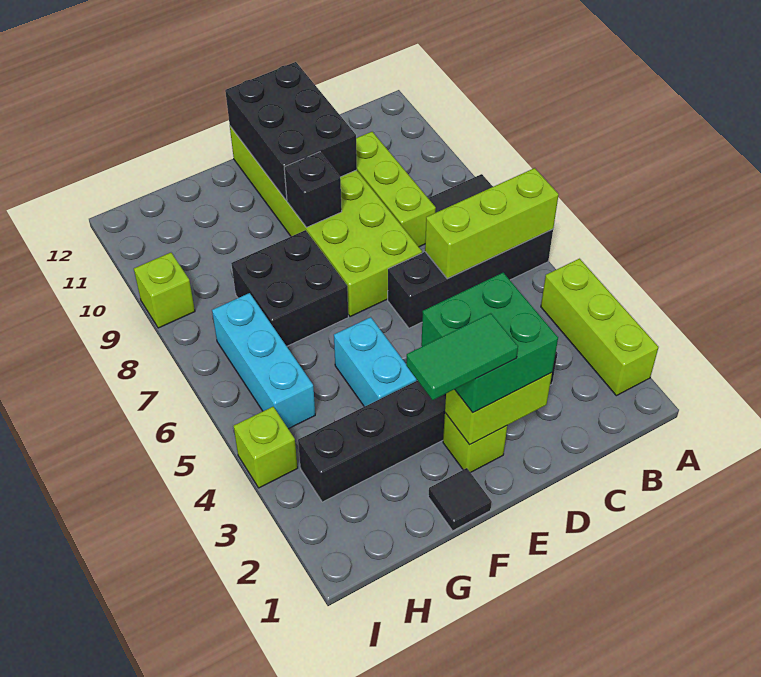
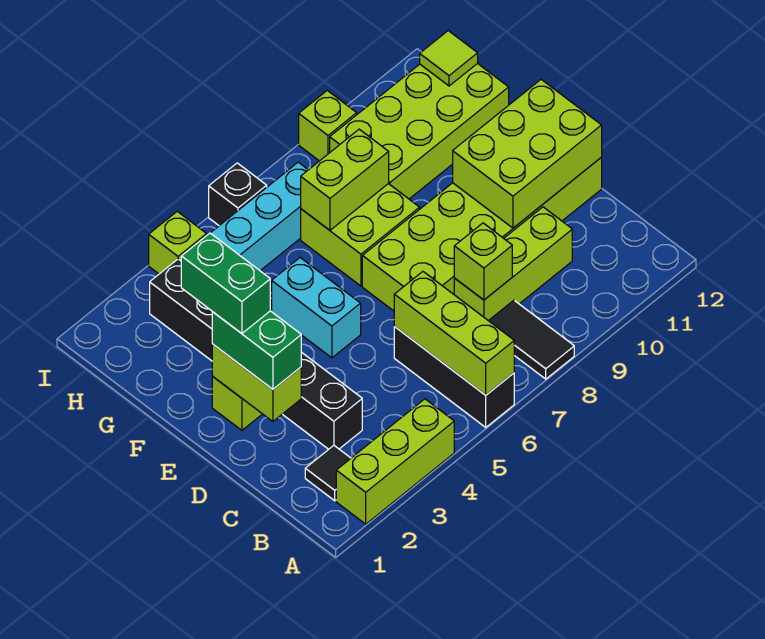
black brick A6:D6 level 1 -> black brick A6:C6 level 1
none -> lime brick C8 level 2
green brick D2:E3 level 3 -> green brick D2:E2 level 3
black brick D10:E12 level 2 -> lime brick D10:E12 level 2
green tile E2:F2 level 4 -> green brick E2:F2 level 4
black brick E9 level 2 -> black brick I6 level 1
black tile F1 level 1 -> black tile B2 level 1
cyan brick F4:F5 level 1 -> cyan brick E5:F5 level 1
black brick F7:G8 level 1 -> lime brick F7:G8 level 1
none -> lime brick G7:G8 level 2
none -> lime brick G9:H12 level 1
none -> lime tile H12 level 2

